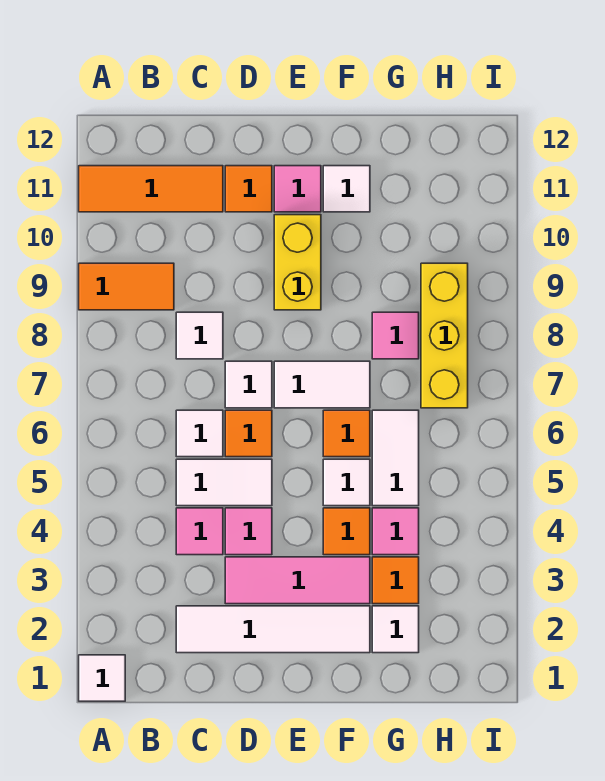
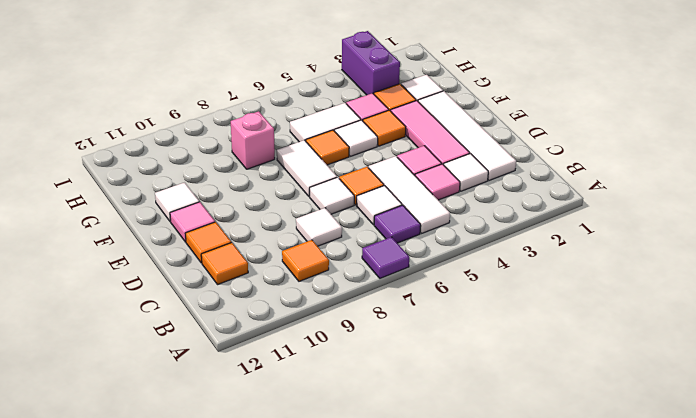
white tile A1 level 1 -> white tile C3 level 1
none -> purple tile A7 level 1
orange tile A9:B9 level 1 -> orange tile B9 level 1
orange tile A11:C11 level 1 -> orange tile C11 level 1
none -> purple tile B6 level 1
white tile C5:D5 level 1 -> white tile B5:D5 level 1
yellow brick E9:E10 level 1 -> none
pink tile G8 level 1 -> pink brick G8 level 1
none -> purple brick H3:I3 level 1
yellow brick H7:H9 level 1 -> none

